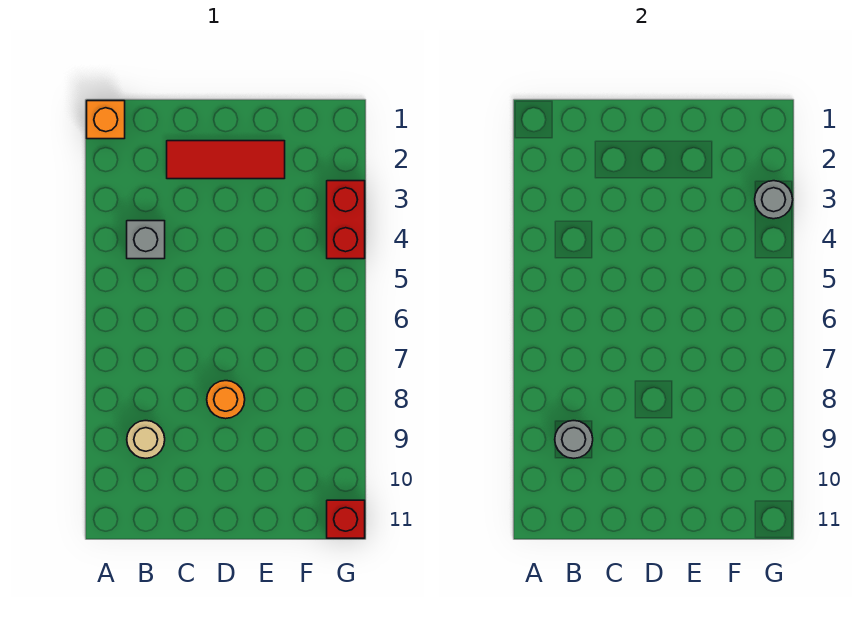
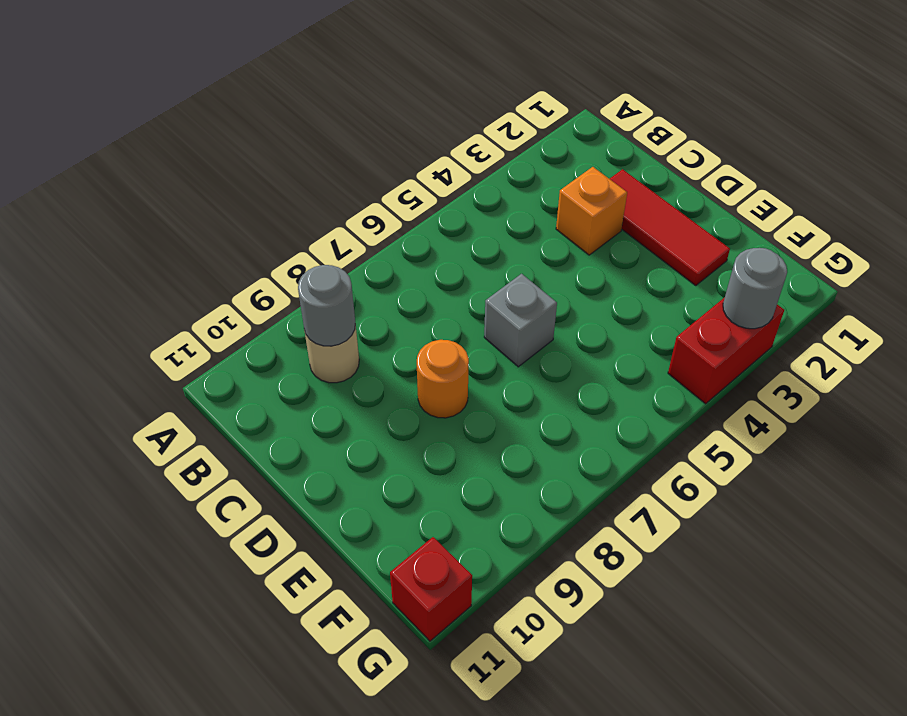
orange brick A1 level 1 -> orange brick C3 level 1
grey brick B4 level 1 -> grey brick D6 level 1

